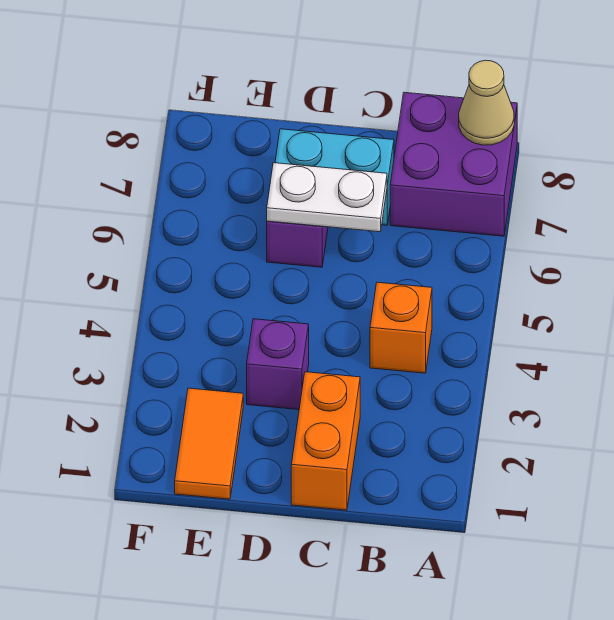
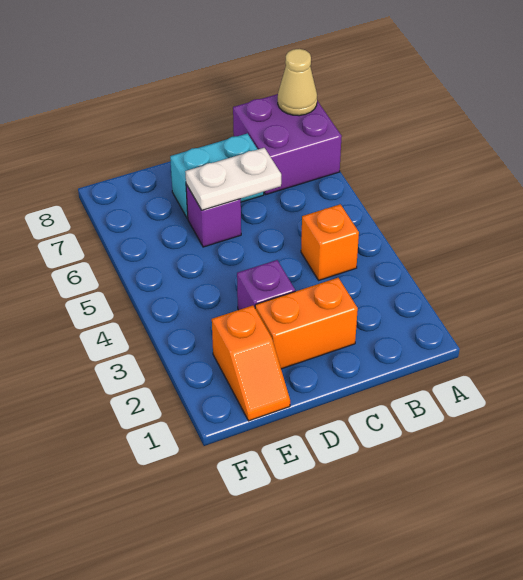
orange brick C1:C2 level 1 -> orange brick C2:D2 level 1
orange tile E1:E2 level 1 -> orange slope E1:E2 level 1 top 2

